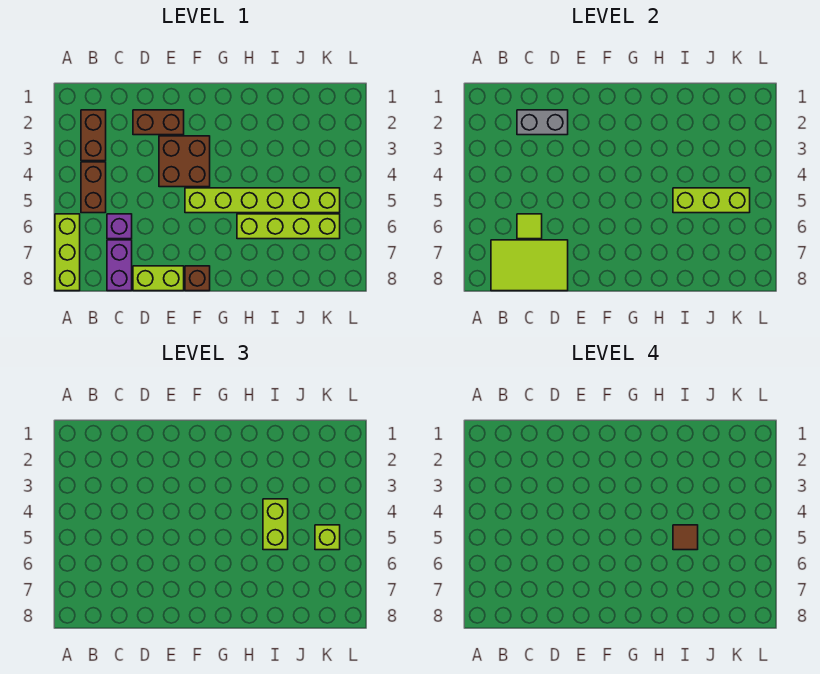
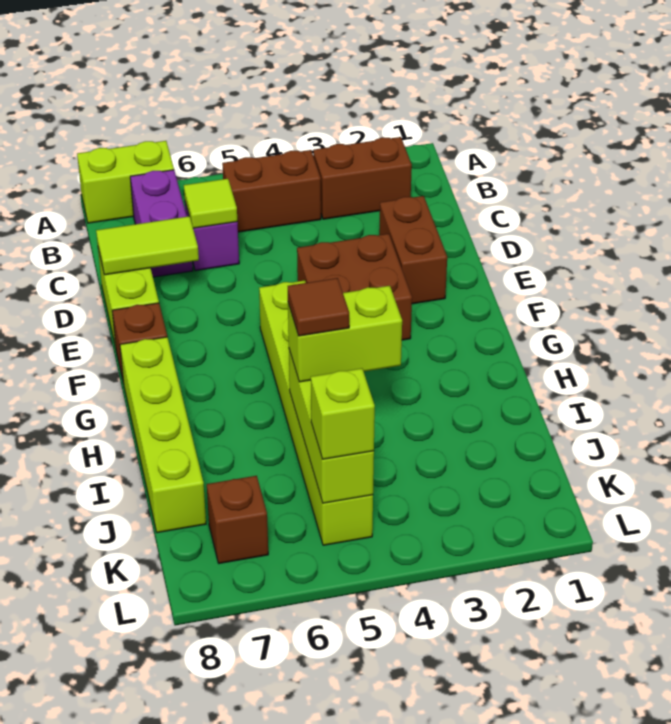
lime brick A6:A8 level 1 -> lime brick A7:A8 level 1
lime tile B7:D8 level 2 -> lime tile D7:D8 level 2
grey brick C2:D2 level 2 -> none
purple brick C7:C8 level 1 -> purple brick B7:C7 level 1
lime brick H6:K6 level 1 -> lime brick G8:J8 level 1
none -> brown brick K7 level 1

